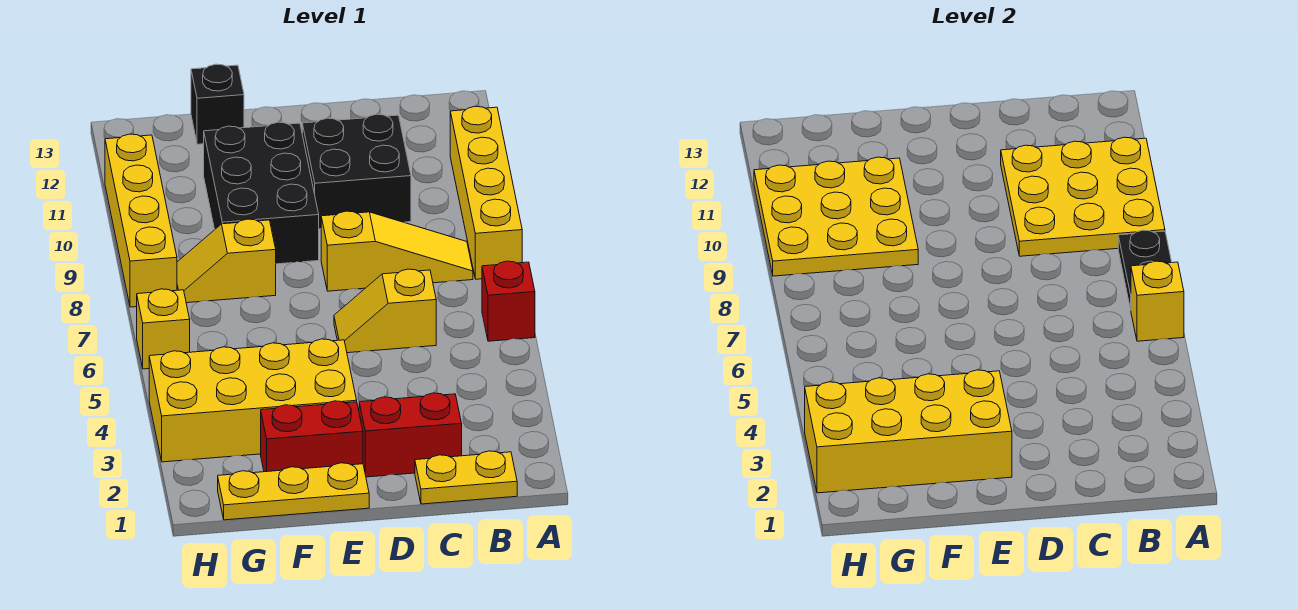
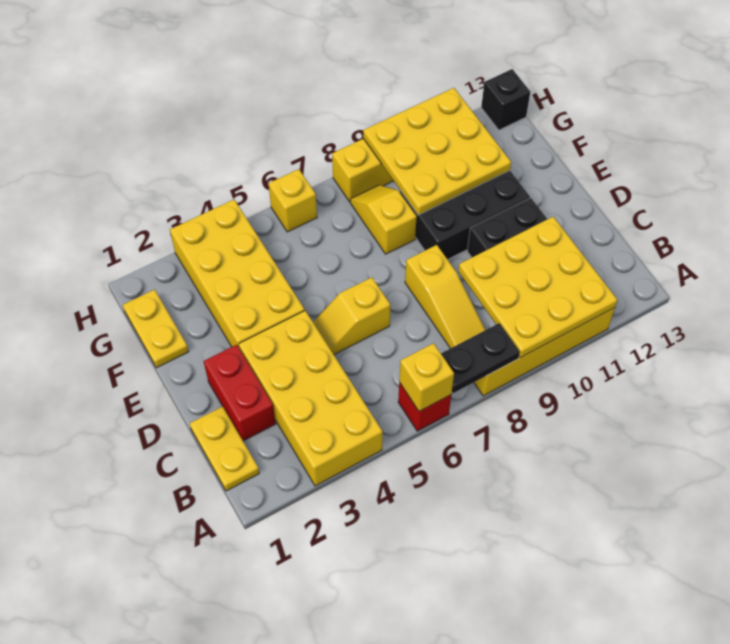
yellow slope C6:D6 level 1 top C -> yellow slope D5:D6 level 1 top 6
yellow plate E1:G1 level 1 -> yellow plate F1:G1 level 1
red brick E2:F2 level 1 -> none
yellow brick E2:H3 level 2 -> yellow brick A3:D4 level 1
black brick F13 level 1 -> black brick H13 level 1

